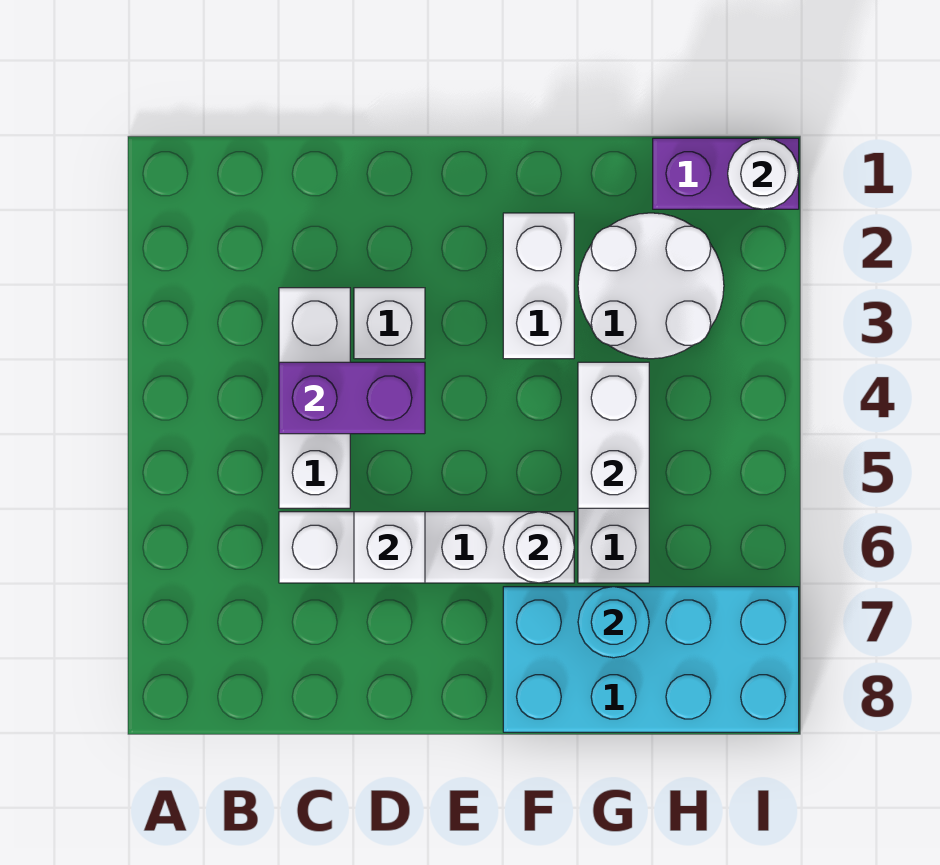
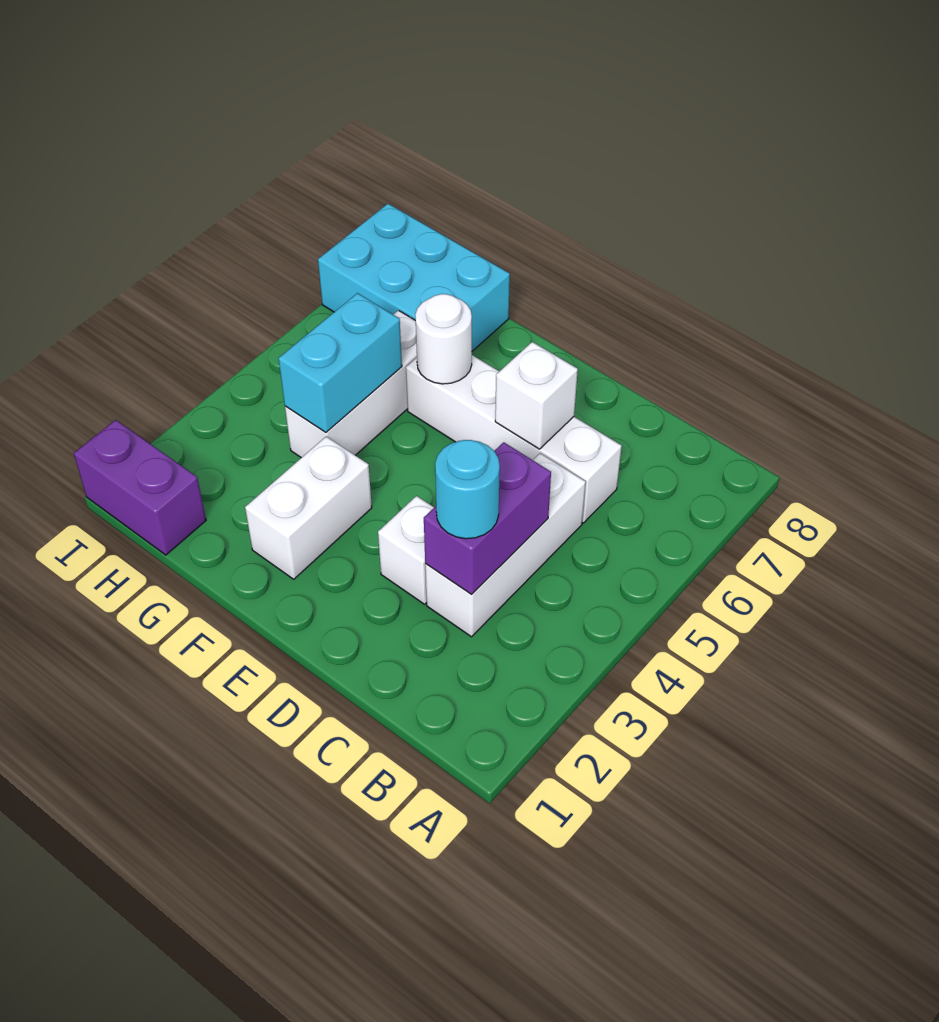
purple brick C4:D4 level 2 -> purple brick C3:C4 level 2
cyan brick F7:I8 level 1 -> cyan brick G7:I8 level 1
white round brick G2:H3 level 1 -> none
white brick G4:G5 level 2 -> cyan brick G4:G5 level 2
cyan round brick G7 level 2 -> cyan round brick C3 level 3
white round brick I1 level 2 -> none

